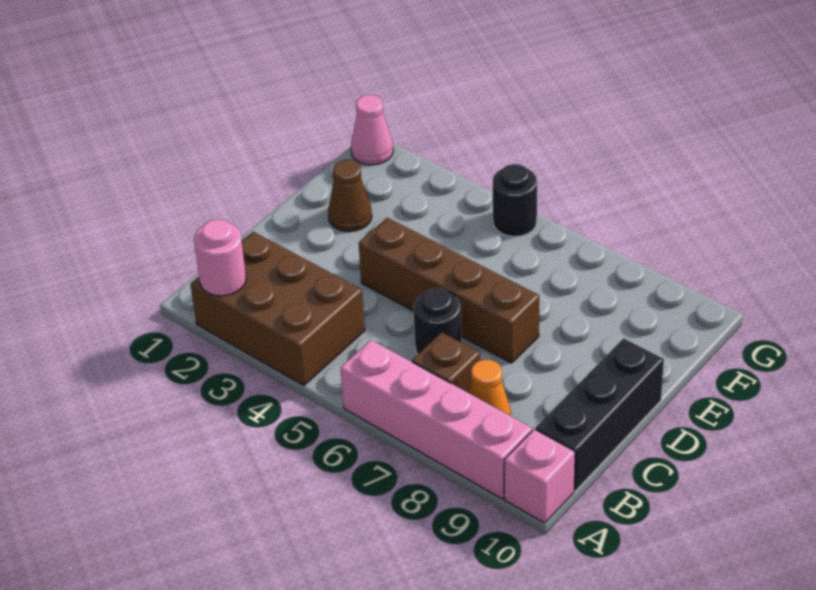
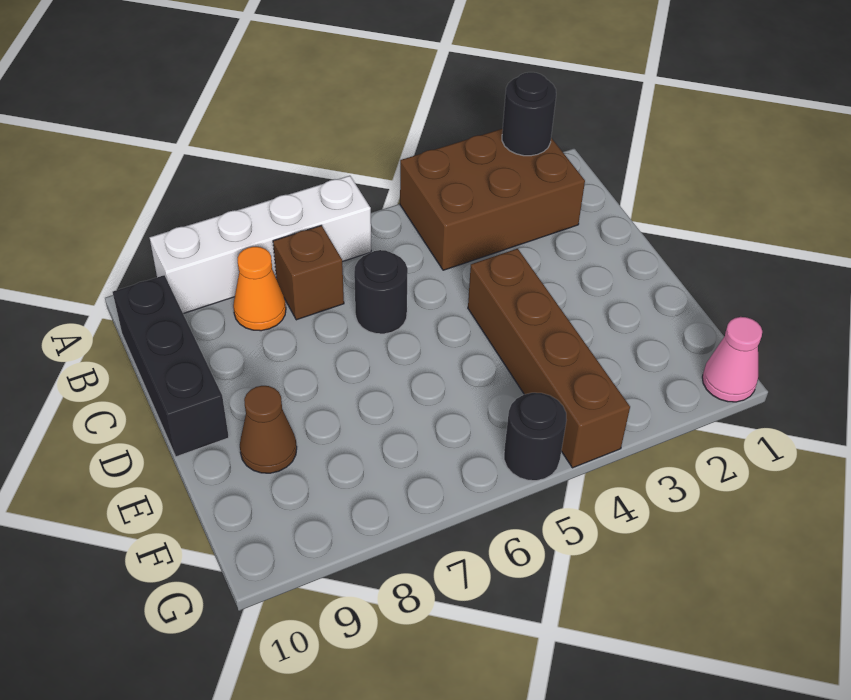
pink round brick A2 level 2 -> black round brick A2 level 2
pink brick A6:A9 level 1 -> white brick A6:A9 level 1
pink brick A10 level 1 -> none
brown brick D4:D7 level 1 -> brown brick D4:G4 level 1
brown cone E2 level 1 -> brown cone E9 level 1

